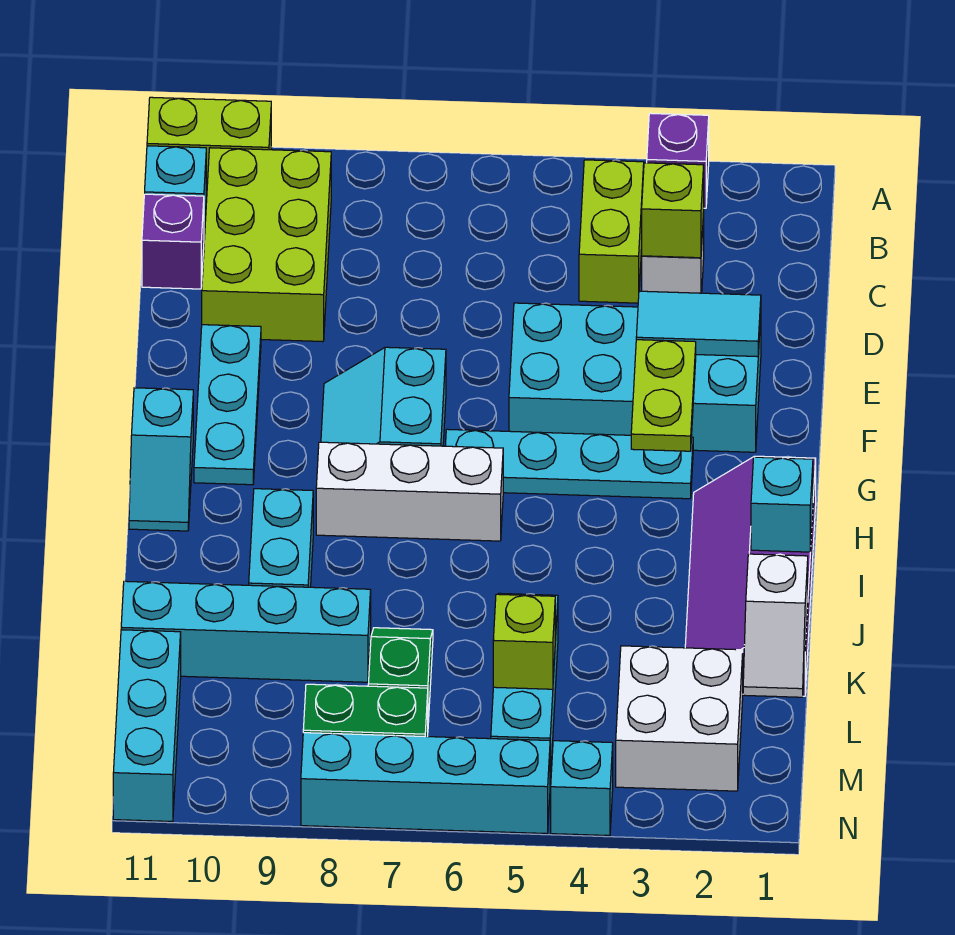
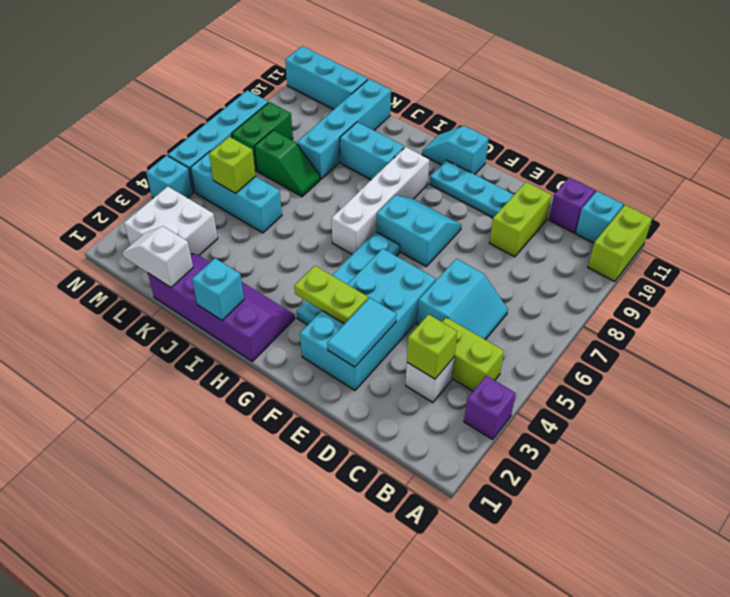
lime brick B9:D10 level 1 -> lime brick D9:D10 level 1
none -> cyan slope C5:D6 level 1 top D
white brick H6:H8 level 1 -> white brick H6:H9 level 1

